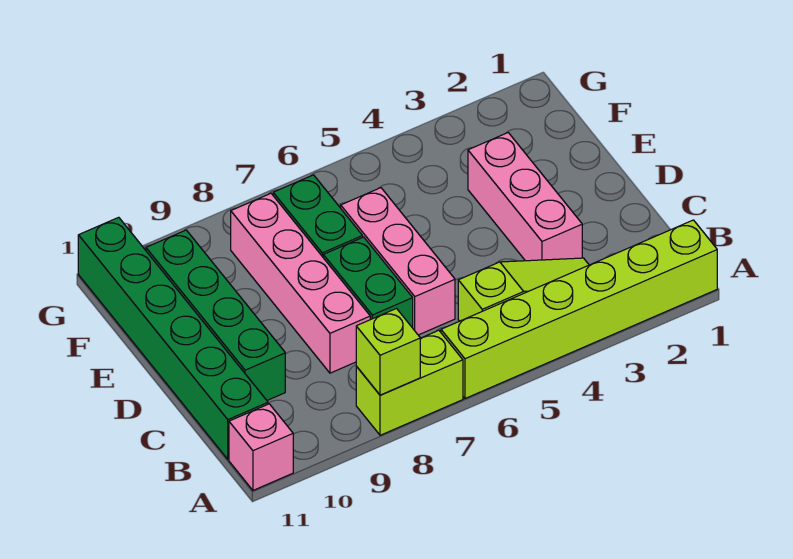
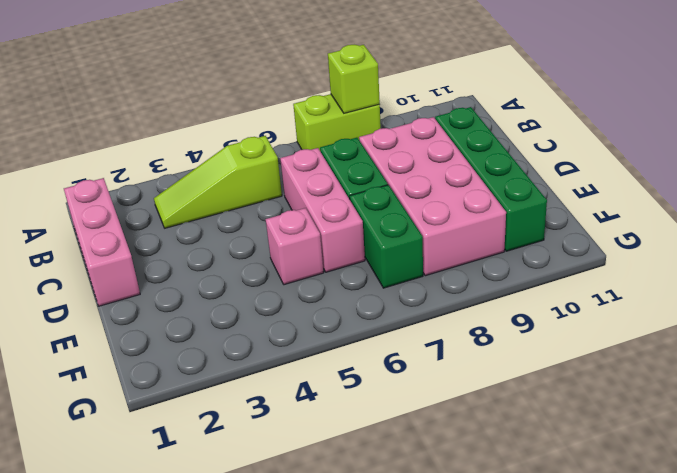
lime brick A1:A6 level 1 -> none
pink brick A11 level 1 -> pink brick E5 level 1
green brick B11:G11 level 1 -> none
pink brick C3:E3 level 1 -> pink brick B1:D1 level 1
pink brick C8:F8 level 1 -> pink brick C8:F9 level 1

